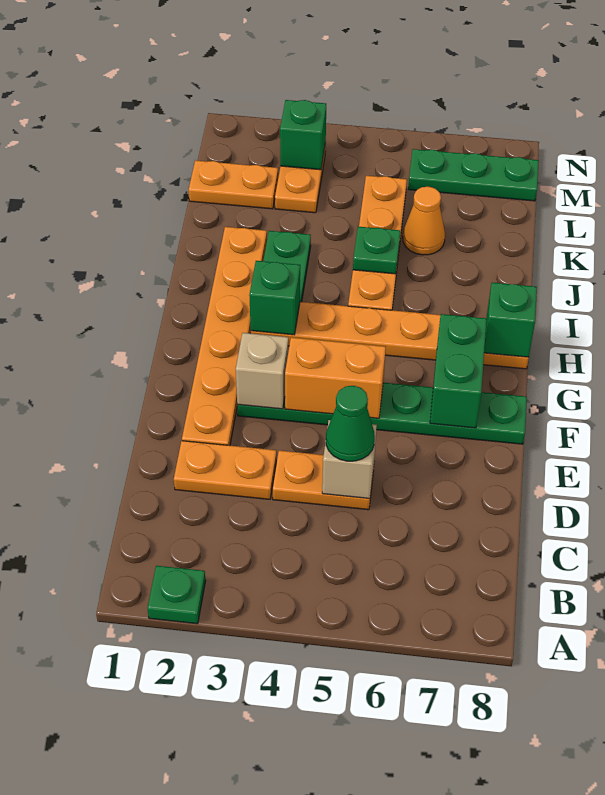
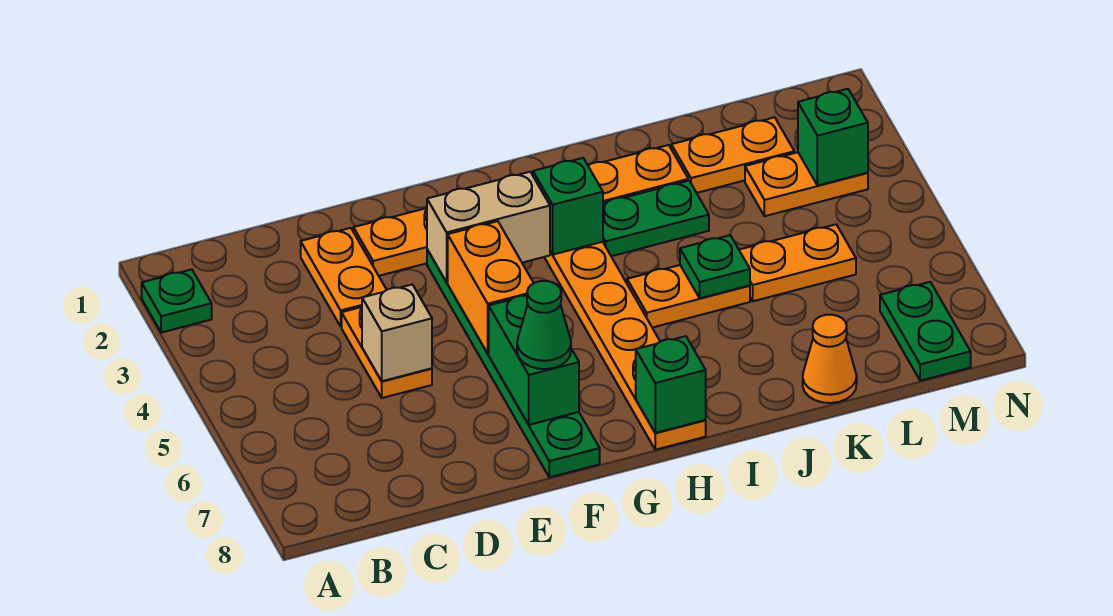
green cone D5 level 3 -> green cone F7 level 3
tan brick F3 level 2 -> tan brick F3:G3 level 2
green brick F7:G7 level 2 -> green brick F6:F7 level 2
orange cone K6 level 1 -> orange cone K8 level 1
orange plate L1:L2 level 1 -> orange plate K2:L2 level 1
green plate M6:M8 level 1 -> green plate M7:M8 level 1

